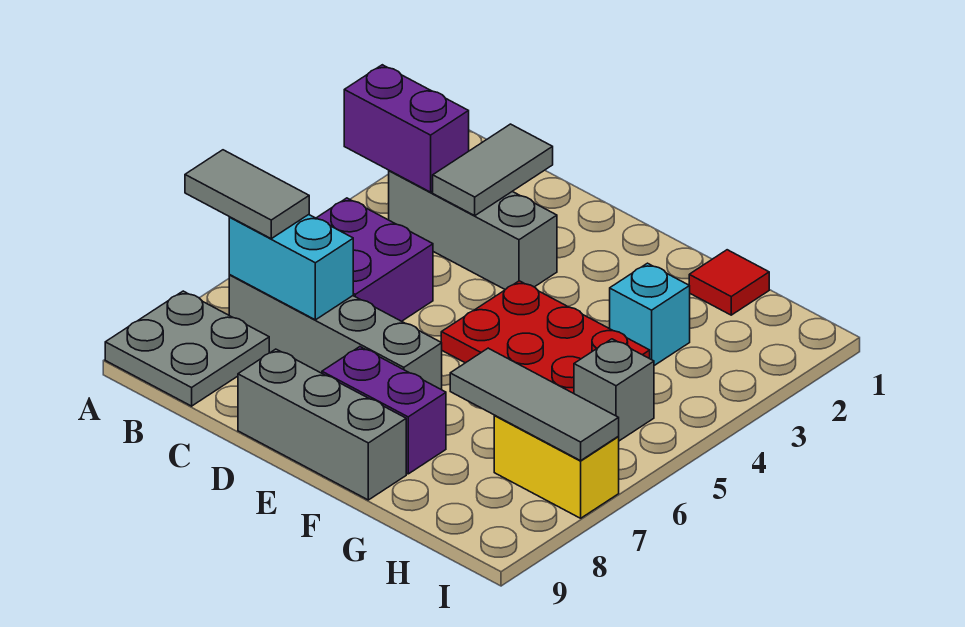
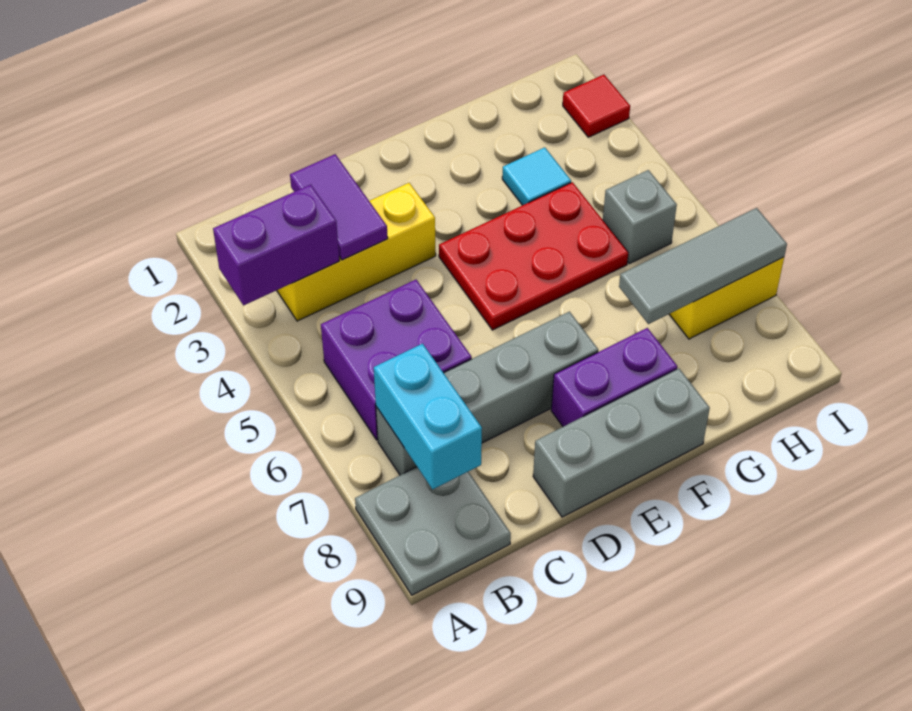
grey tile A7:B7 level 3 -> none
grey brick B3:D3 level 1 -> yellow brick B3:D3 level 1
cyan brick B7:C7 level 2 -> cyan brick B7:B8 level 2
grey tile C2:C3 level 2 -> purple tile C2:C3 level 2
red tile G1 level 1 -> red tile I2 level 1
cyan brick G3 level 1 -> cyan tile G3 level 1

